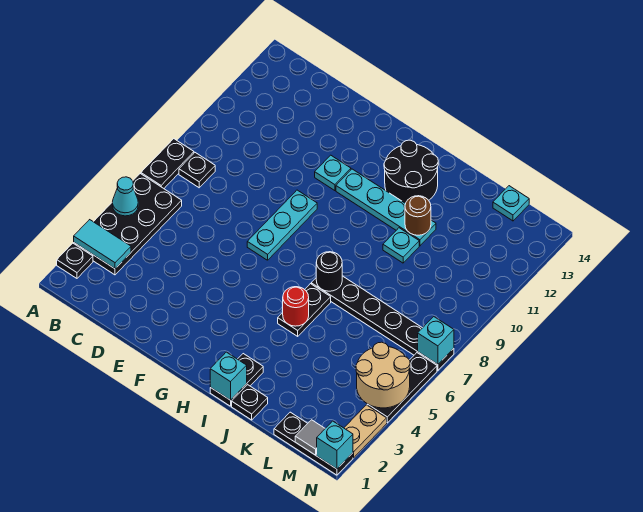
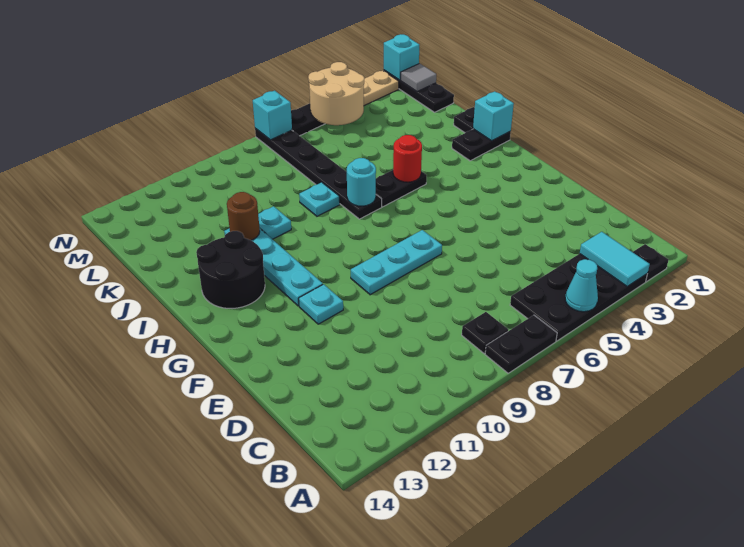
black round brick I7 level 2 -> cyan round brick I7 level 2
cyan plate L14 level 1 -> cyan plate J8 level 1

